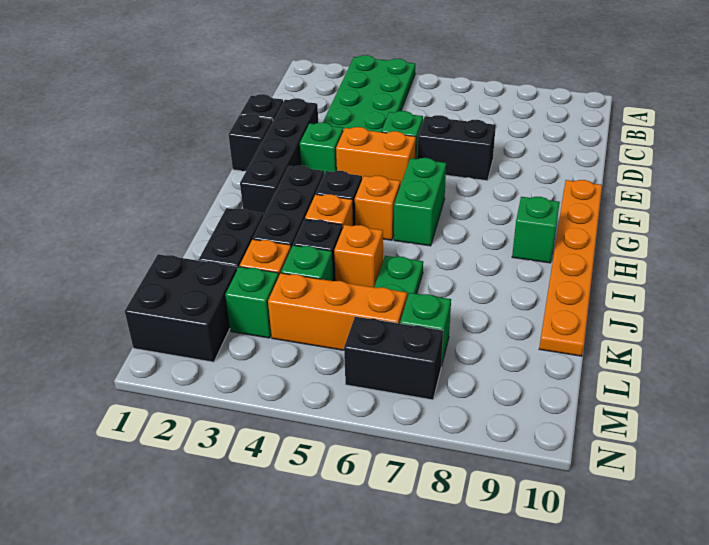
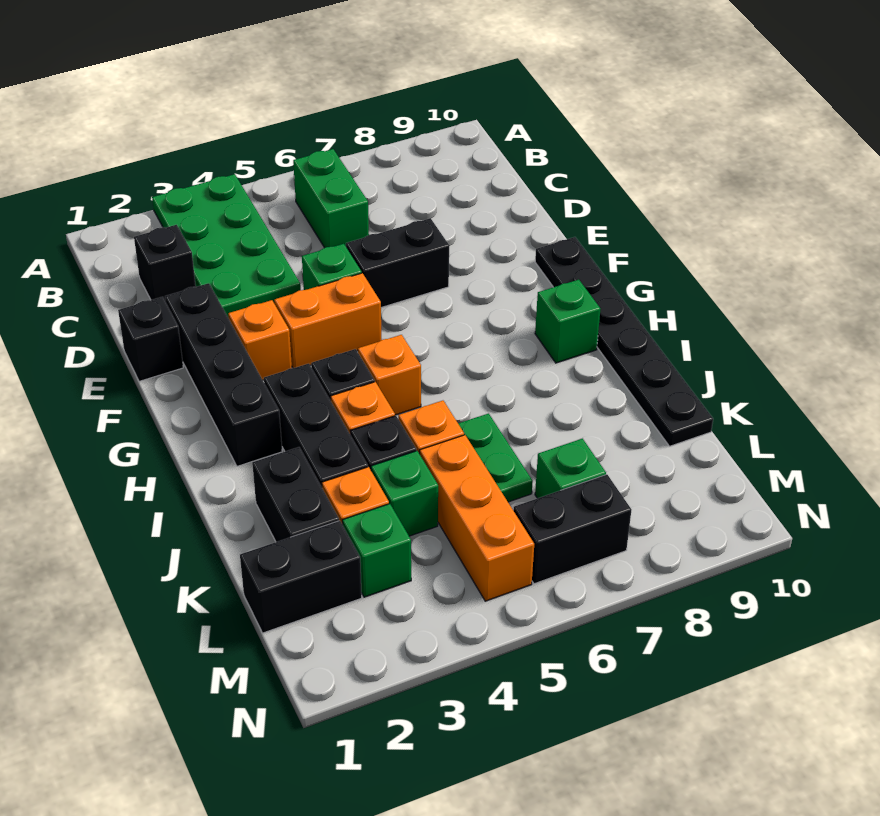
black brick F1 level 1 -> black brick C2 level 1
green brick F3 level 1 -> orange brick F3 level 1
orange plate F10:K10 level 1 -> black plate F10:K10 level 1
green brick G6:H6 level 1 -> green brick B6:C6 level 1
black brick L1:M2 level 1 -> black brick L1:L2 level 1
orange brick L4:L6 level 1 -> orange brick K5:M5 level 1

